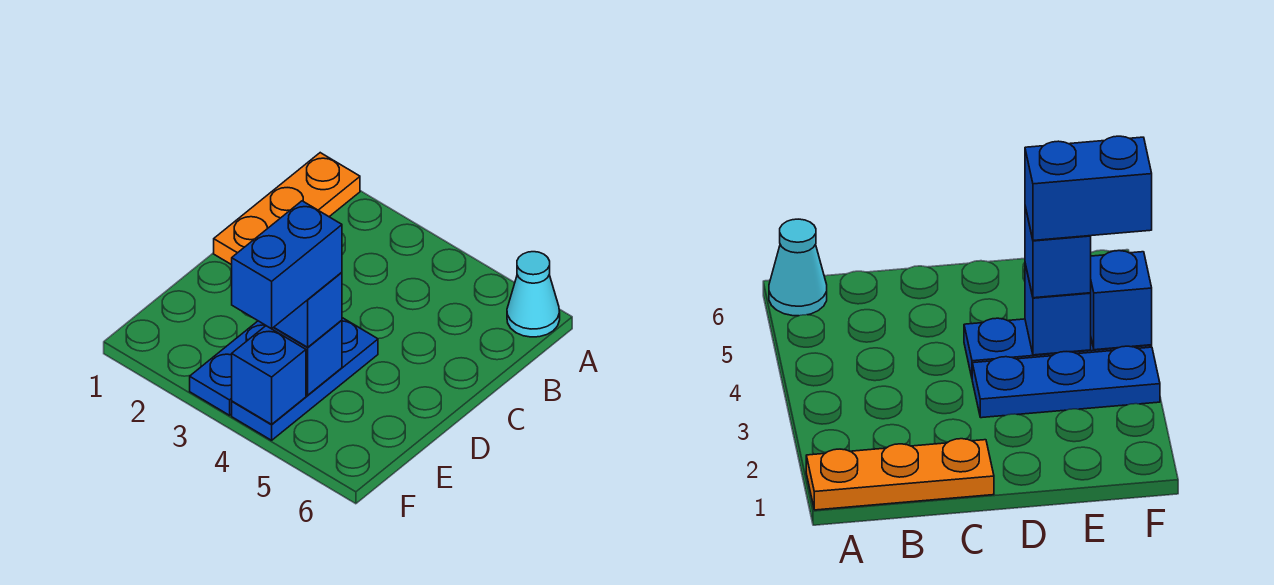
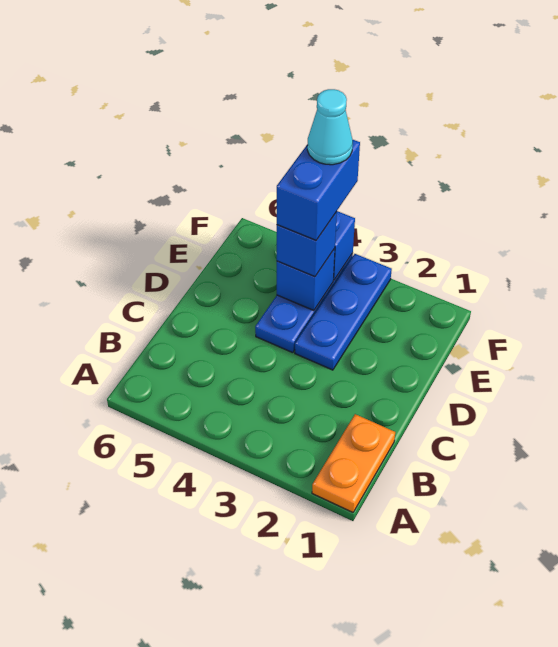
orange plate A1:C1 level 1 -> orange plate A1:B1 level 1
cyan cone A6 level 1 -> cyan cone F4 level 5

